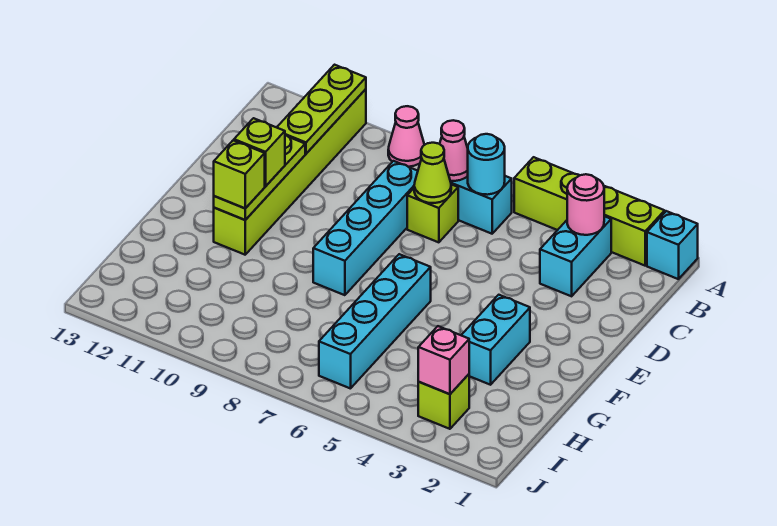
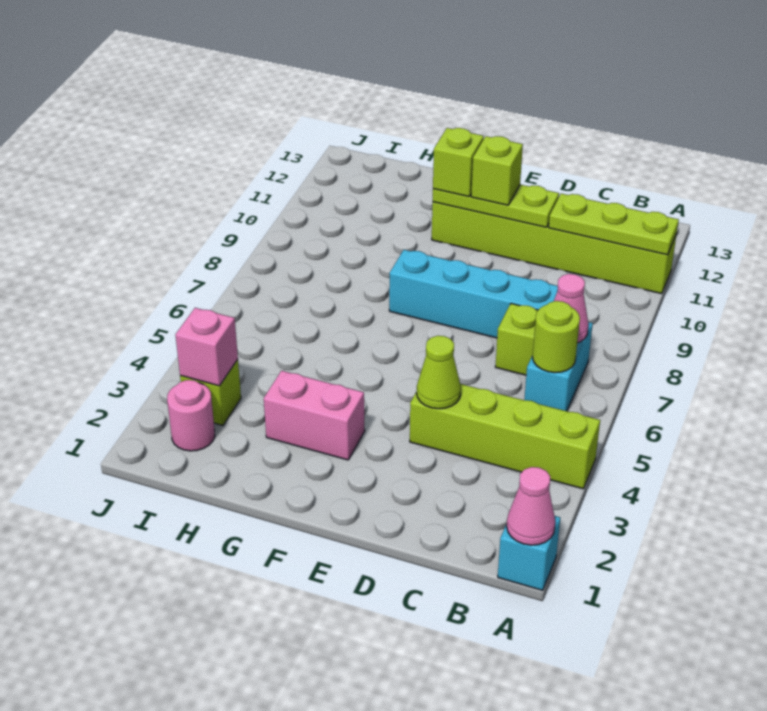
lime brick A2:A5 level 1 -> lime brick A4:D4 level 1
pink cone A9 level 1 -> pink cone A1 level 2
cyan brick B3:C3 level 1 -> none
pink round brick B3 level 2 -> pink round brick I2 level 1
cyan round brick B6 level 2 -> lime round brick B6 level 2
lime cone C7 level 2 -> lime cone D4 level 2
cyan brick F3:G3 level 1 -> pink brick F3:G3 level 1
cyan brick F6:I6 level 1 -> none

